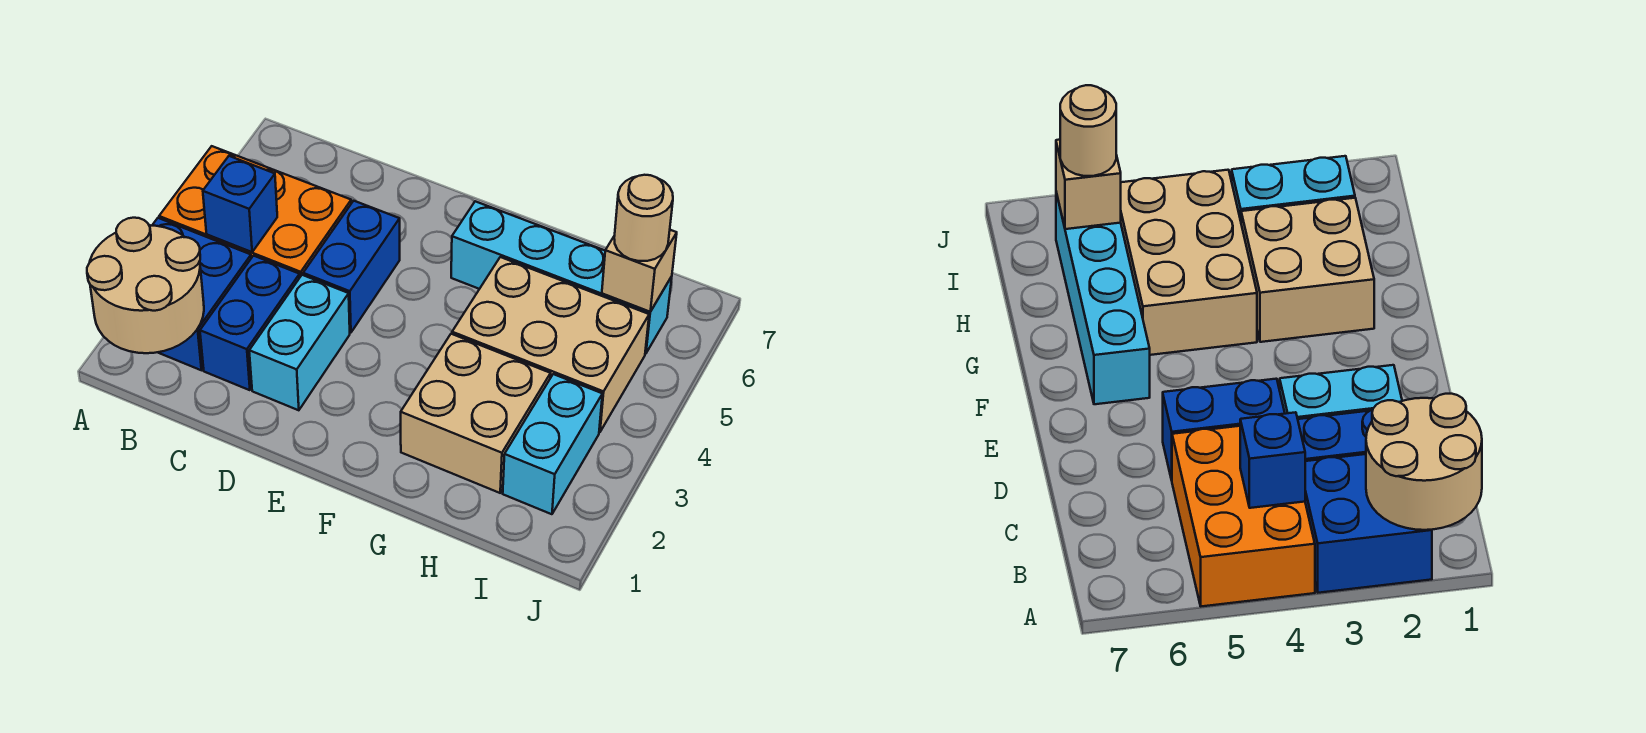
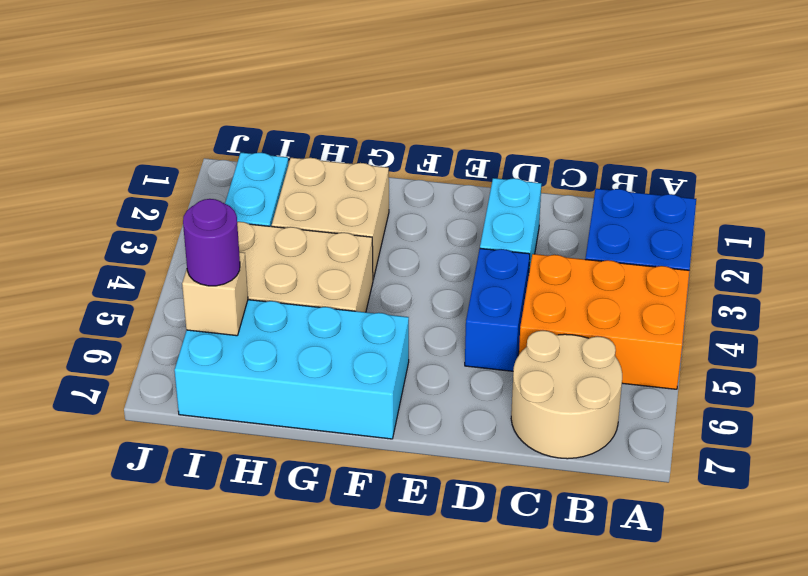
tan round brick A1:B2 level 2 -> tan round brick B6:C7 level 1
blue brick B4 level 2 -> none
blue brick C2:C3 level 1 -> none
cyan brick F6:I6 level 1 -> cyan brick F6:I7 level 1
tan round brick I6 level 3 -> purple round brick I6 level 3

